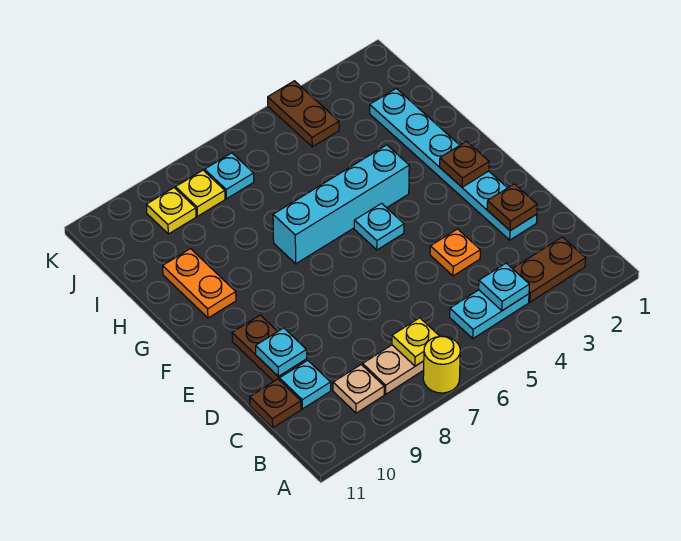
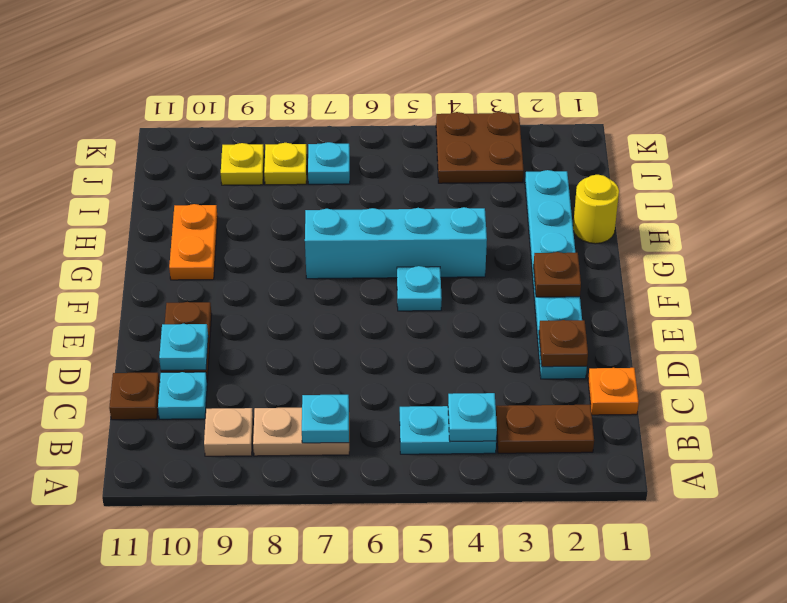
yellow round brick A7 level 1 -> yellow round brick H1 level 1
yellow plate B7 level 2 -> cyan plate B7 level 2
orange plate D4 level 1 -> orange plate C1 level 1
brown plate J4:K4 level 1 -> brown plate J3:K4 level 1

